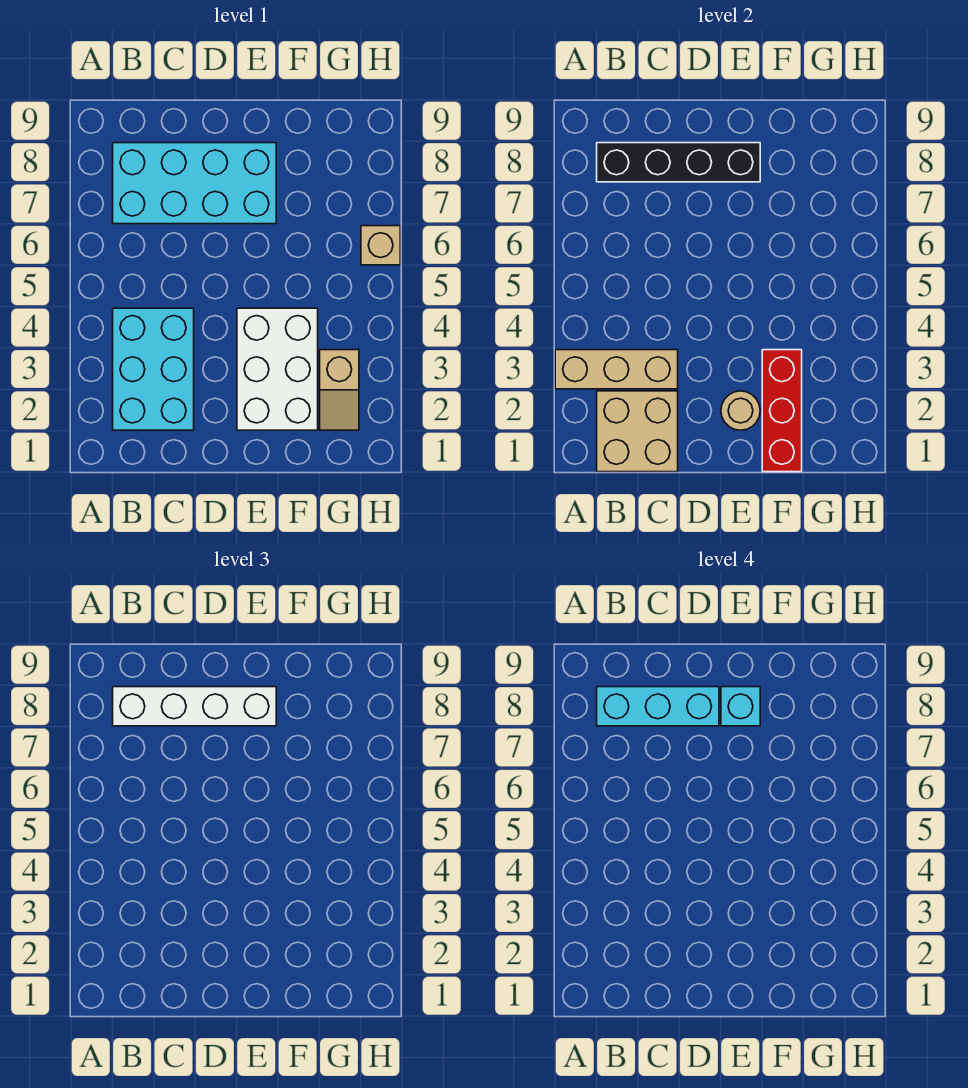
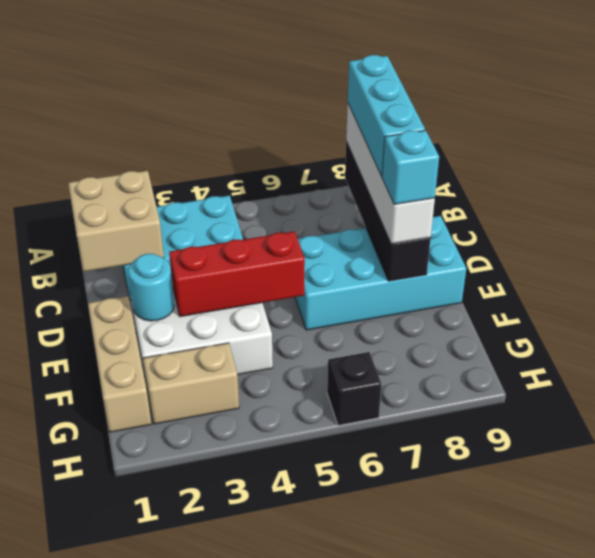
tan brick A3:C3 level 2 -> tan brick E1:G1 level 1
cyan brick B7:E8 level 1 -> cyan brick D6:E9 level 1
tan round brick E2 level 2 -> cyan round brick E2 level 2
red brick F1:F3 level 2 -> red brick E3:E5 level 2
tan slope G2:G3 level 1 top 3 -> tan brick G2:G3 level 1
tan brick H6 level 1 -> black brick H6 level 1

